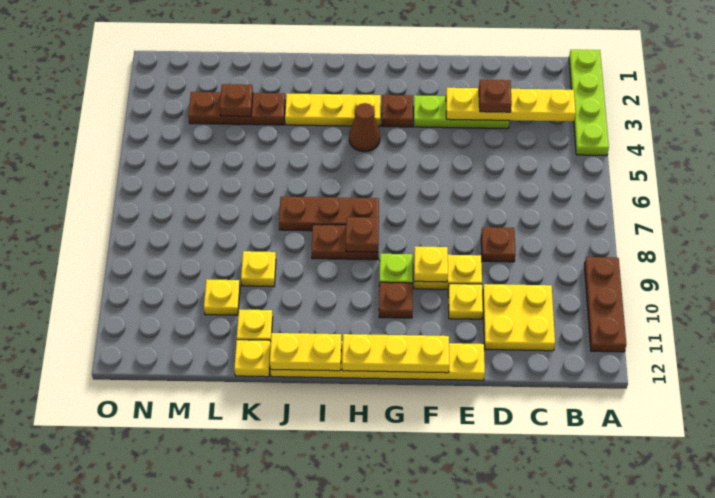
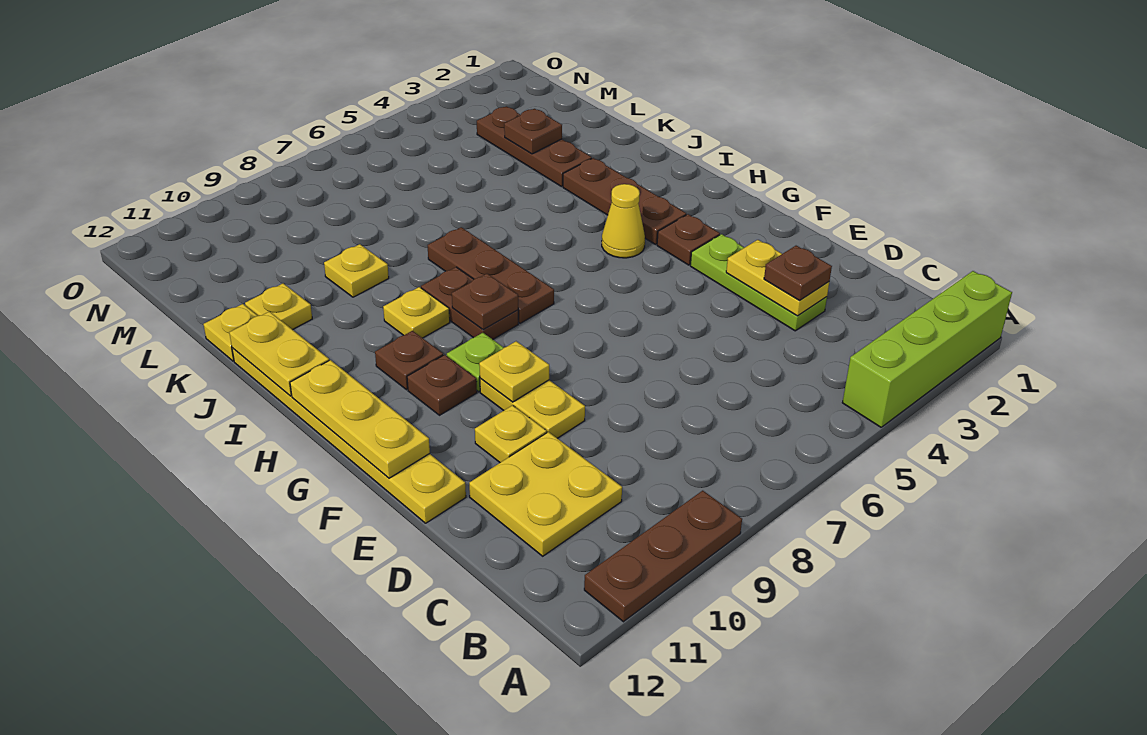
lime plate A1:A4 level 1 -> lime brick A1:A4 level 1
yellow plate B3:E3 level 2 -> yellow plate D3:E3 level 2
brown plate D8 level 1 -> brown plate H10 level 1
yellow plate H3:J3 level 1 -> brown plate H3:J3 level 1
brown cone H4 level 1 -> yellow cone H4 level 1
yellow plate L10 level 1 -> yellow plate I9 level 1

